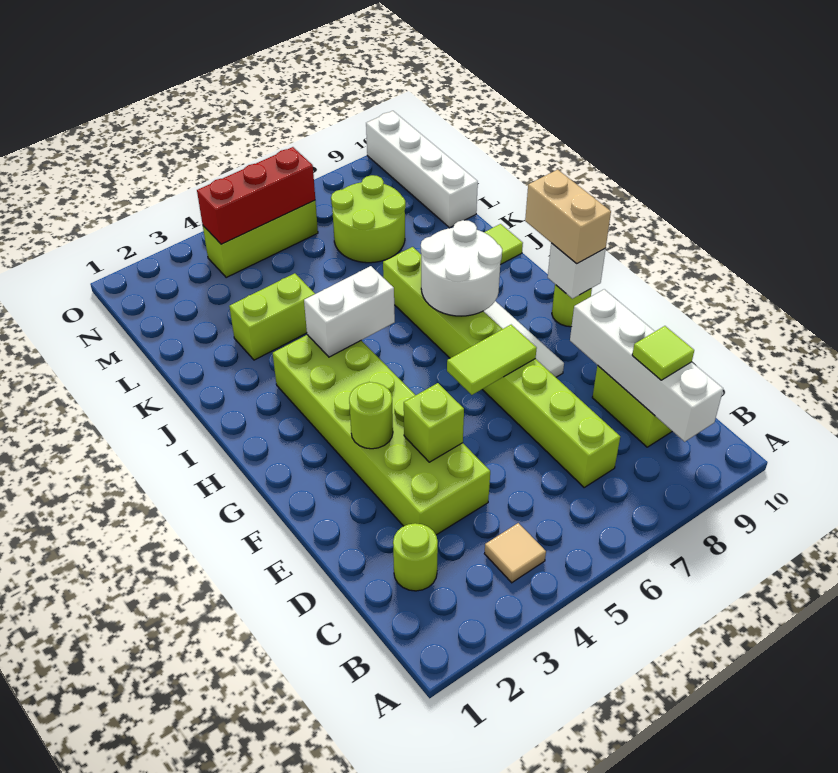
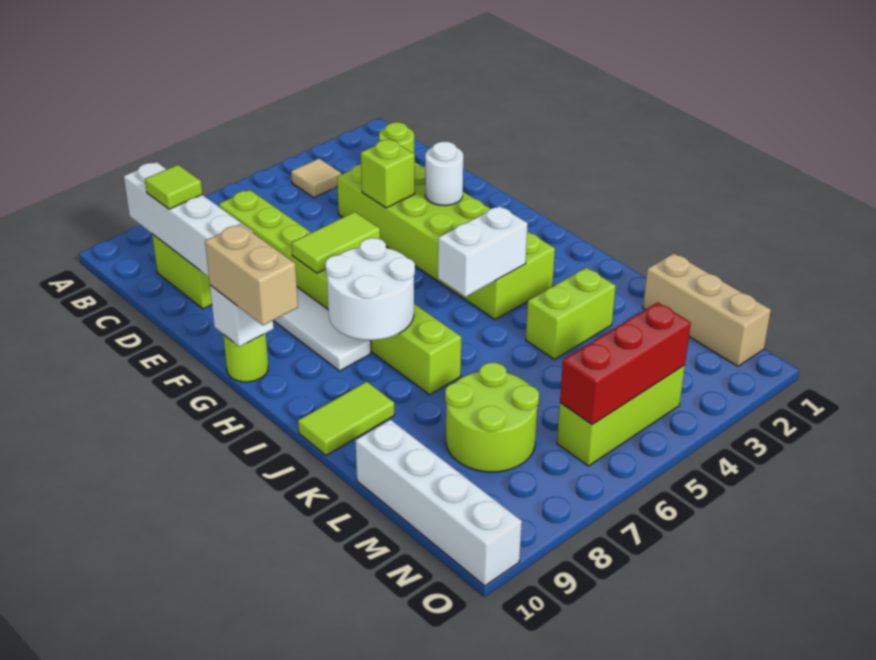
lime round brick F3 level 2 -> white round brick F3 level 2
none -> tan brick L1:N1 level 1

